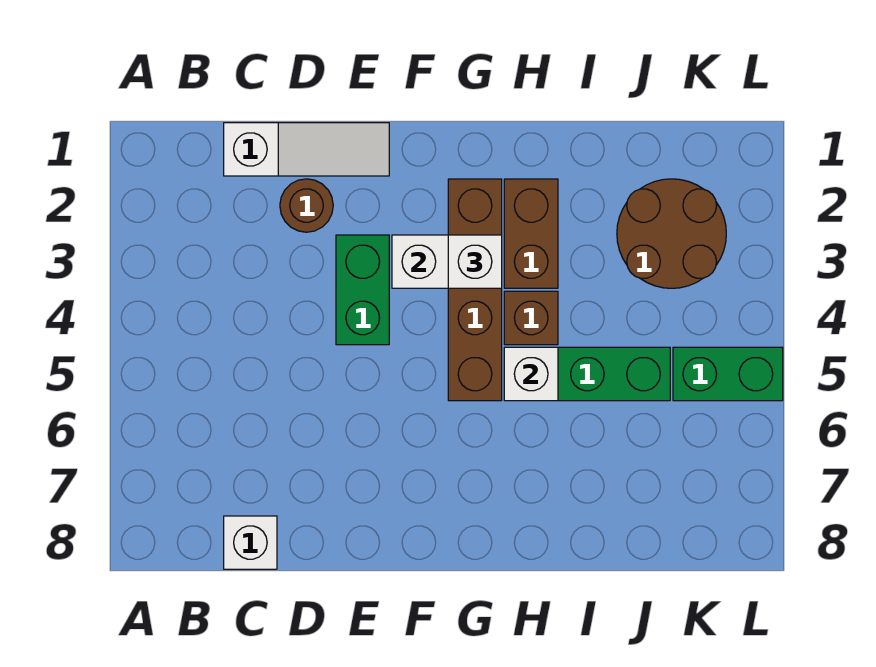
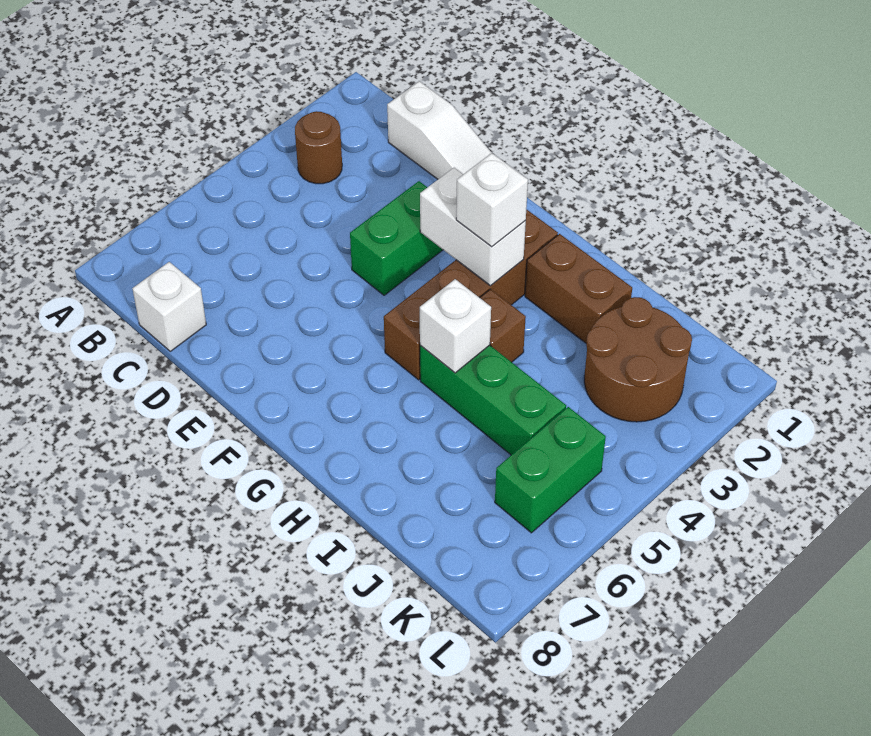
brown round brick D2 level 1 -> brown round brick B3 level 1
brown brick H2:H3 level 1 -> brown brick H2:I2 level 1
green brick K5:L5 level 1 -> green brick K5:K6 level 1

